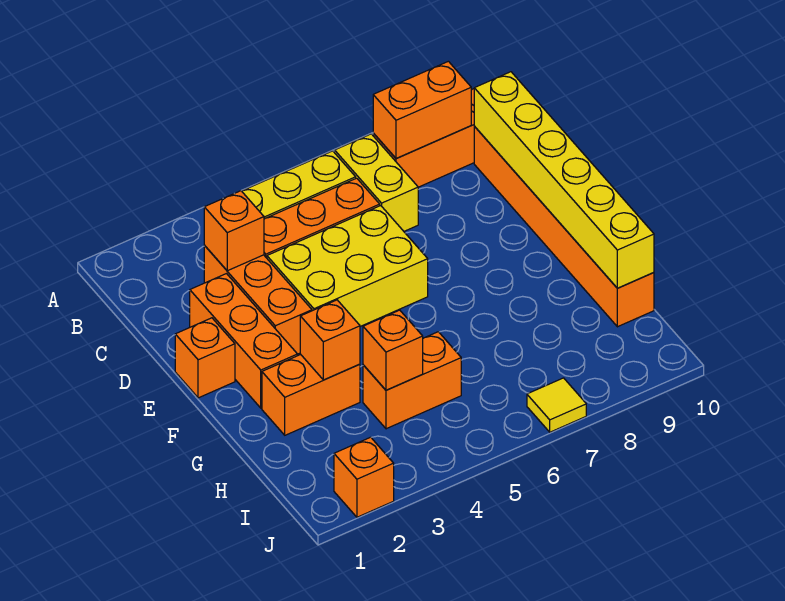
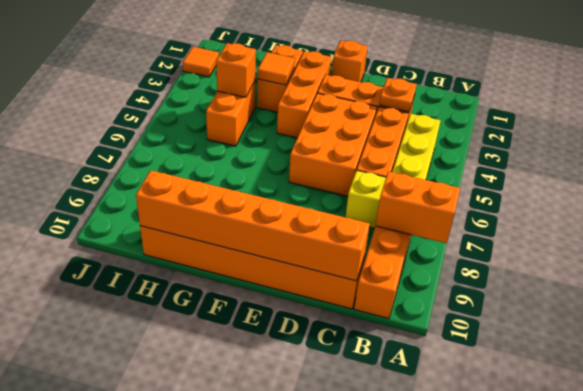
orange brick B8:B9 level 2 -> orange brick A8:B8 level 2
orange brick C3 level 2 -> orange plate C3 level 2
yellow brick C10:H10 level 2 -> orange brick C10:H10 level 2
orange brick D2:F2 level 1 -> orange brick F2:F4 level 1
yellow brick D4:E6 level 1 -> orange brick D4:E6 level 1
orange brick G3 level 2 -> orange tile G3 level 2
orange brick J2 level 1 -> orange tile J2 level 1
yellow tile J7 level 1 -> none

